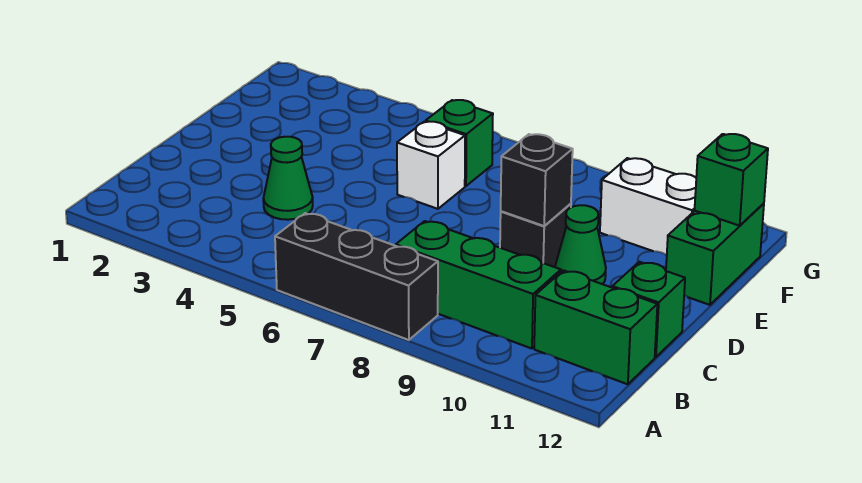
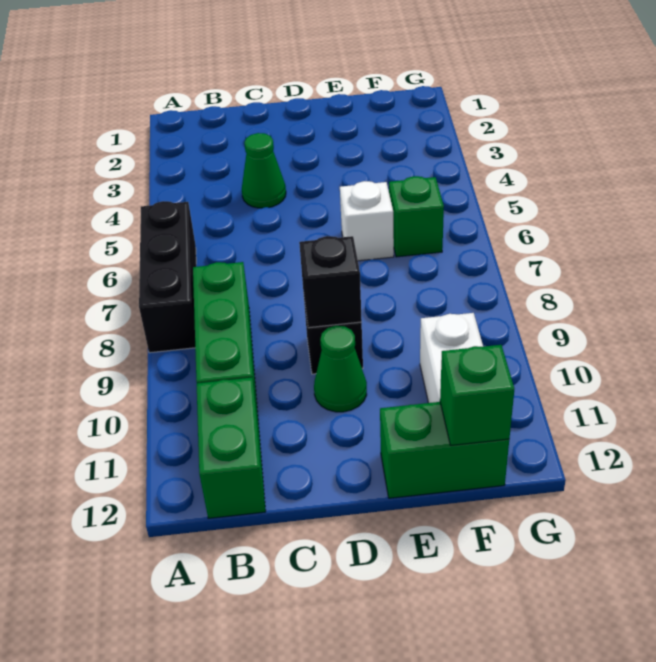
green brick C12 level 1 -> none

